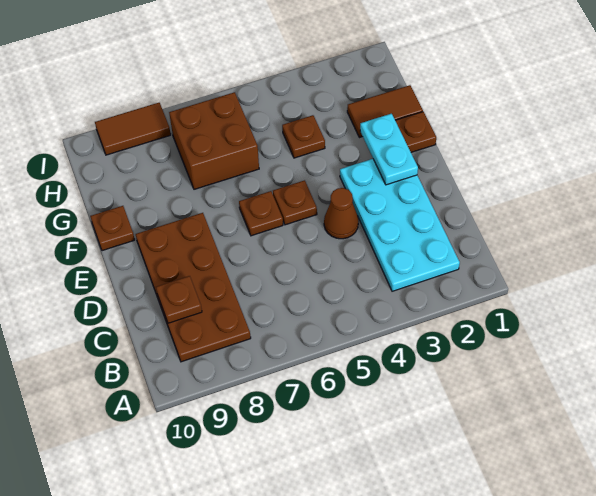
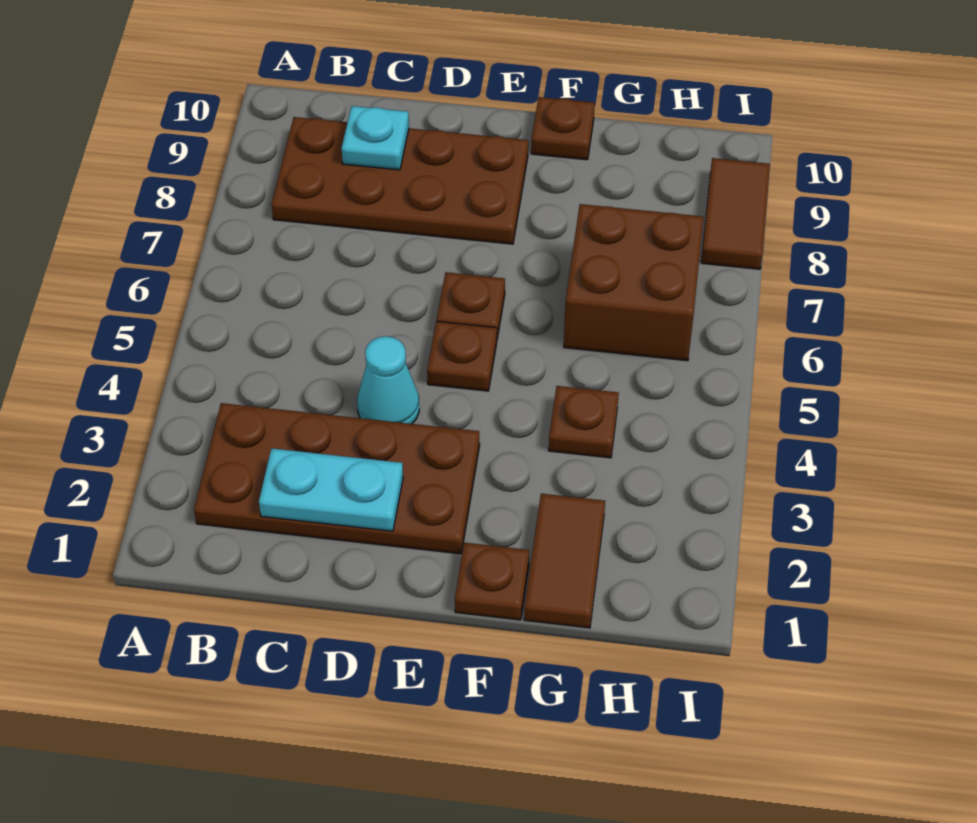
cyan plate B2:E3 level 1 -> brown plate B2:E3 level 1
brown plate C9 level 2 -> cyan plate C9 level 2
brown cone D4 level 1 -> cyan cone D4 level 1
cyan plate E2:F2 level 2 -> cyan plate C2:D2 level 2

